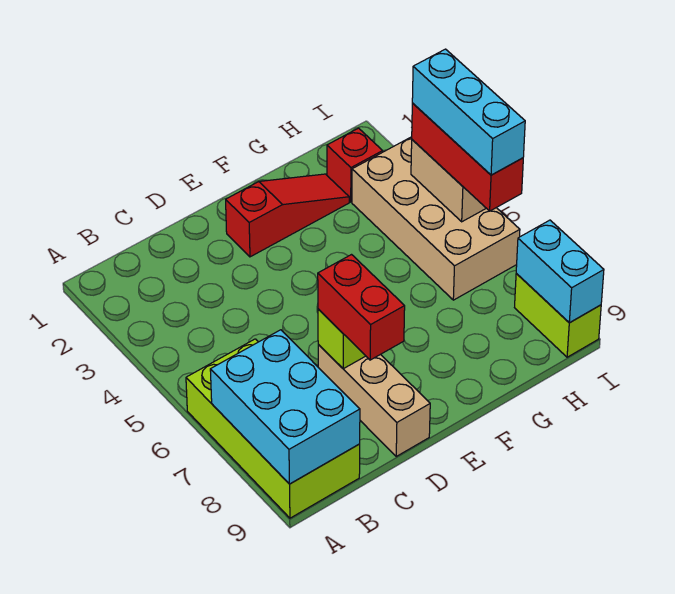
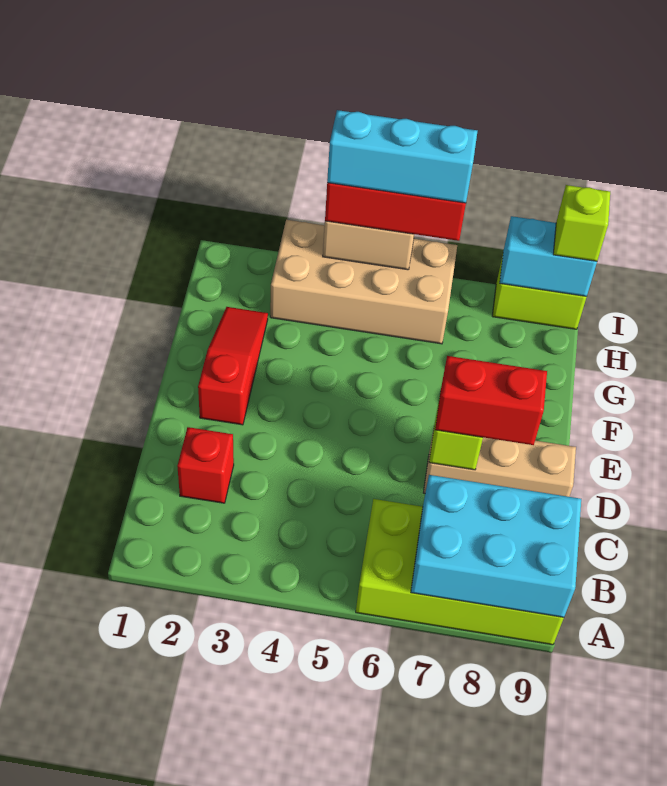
red brick H2 level 1 -> red brick C2 level 1
none -> lime brick I9 level 3

